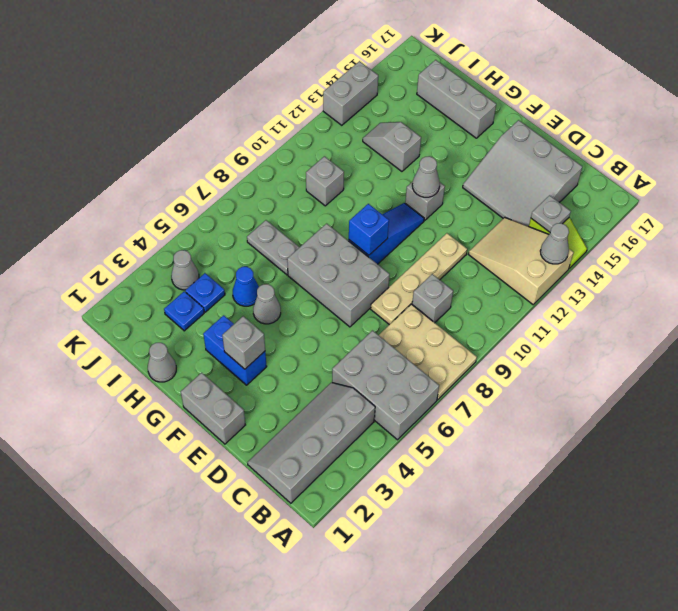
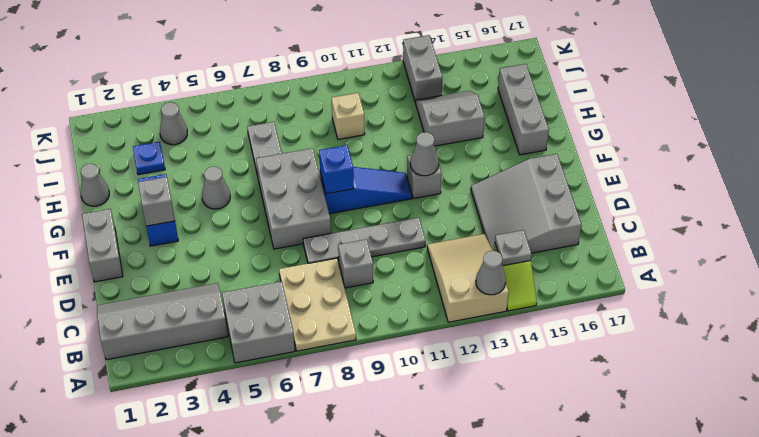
grey brick A5:C6 level 1 -> grey brick A5:B6 level 1
tan plate D8:D11 level 1 -> grey plate D8:D11 level 1
blue cone H5 level 1 -> none
grey slope H13:I13 level 1 top H -> grey slope H13:I14 level 1 top H
blue plate I4 level 1 -> none
grey brick I10 level 1 -> tan brick I10 level 1
grey brick K13:K14 level 1 -> grey brick J13:K13 level 1

